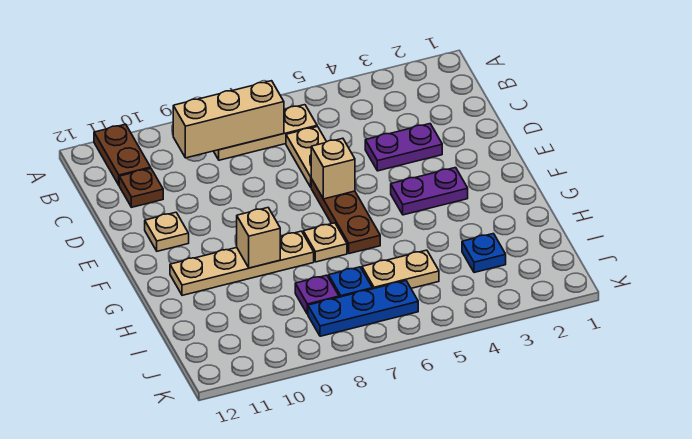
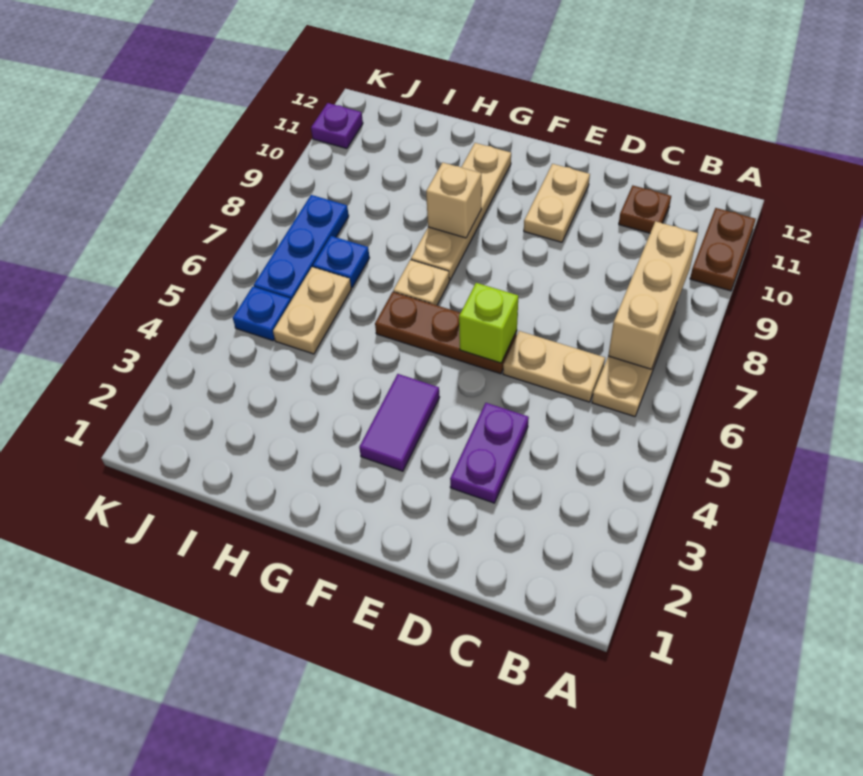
brown plate A11:B11 level 1 -> brown plate A10:A11 level 1
tan brick E6 level 2 -> lime brick E6 level 2
tan plate E11 level 1 -> tan plate E10:E11 level 1
purple plate F3:F4 level 1 -> purple tile F3:F4 level 1
blue plate I3 level 1 -> blue plate J5 level 1
purple plate I8 level 1 -> purple plate K11 level 1

